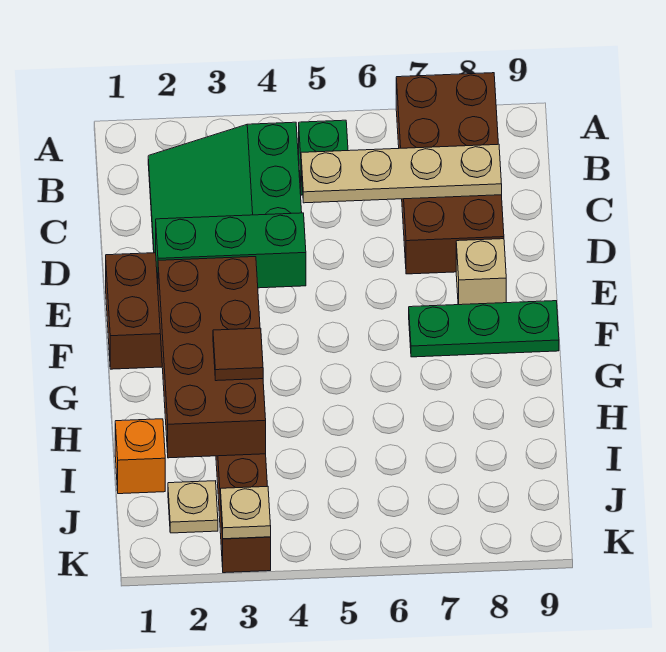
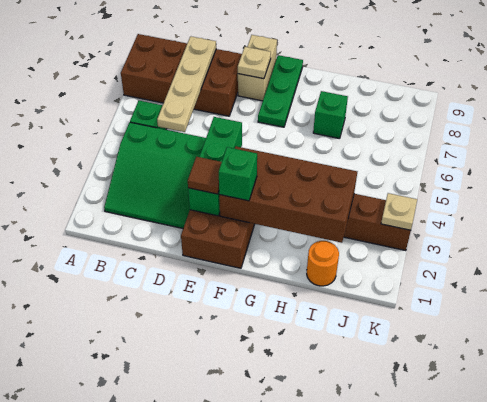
tan brick E8 level 1 -> tan brick E8:E9 level 1
none -> green brick F2 level 3
brown tile H3 level 3 -> brown tile E2 level 3
none -> green brick H7 level 1
orange brick I1 level 1 -> orange round brick I1 level 1
tan plate J2 level 1 -> tan plate E8 level 2

